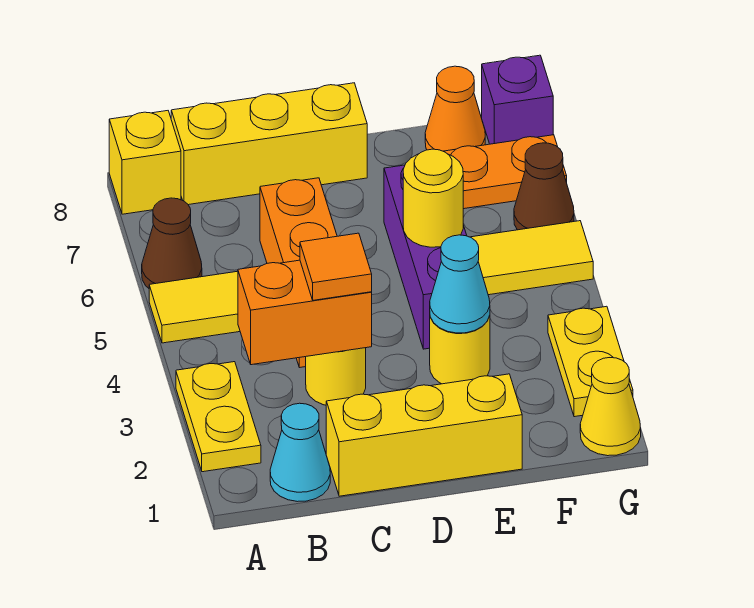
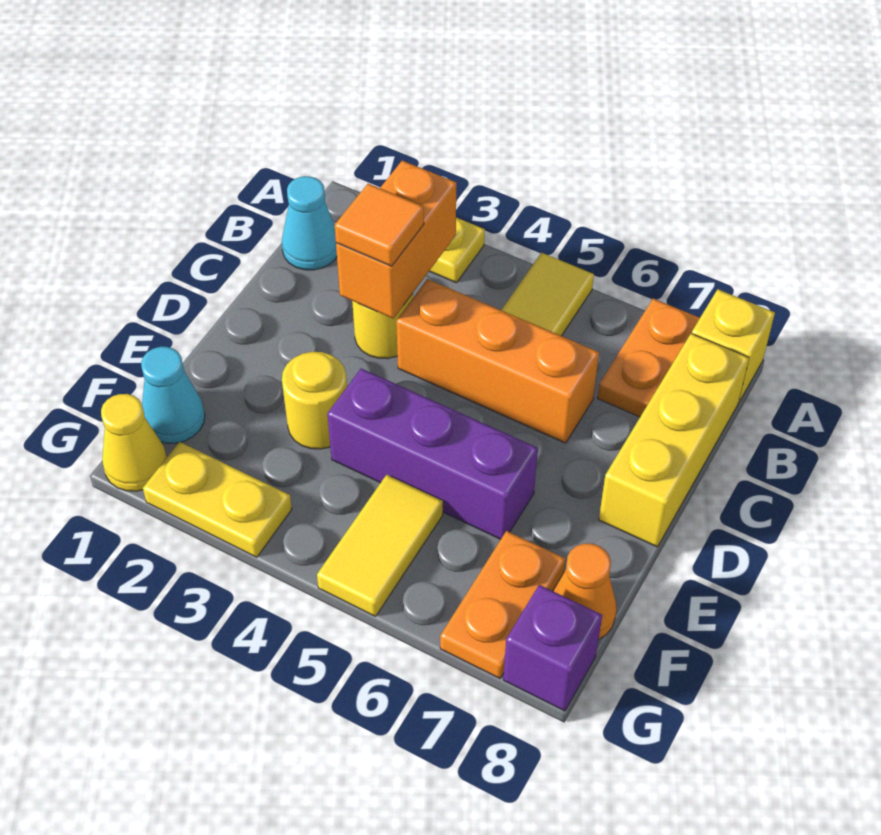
brown cone A6 level 1 -> none
none -> orange plate A7:B7 level 1
yellow brick C1:E1 level 1 -> none
cyan cone E3 level 2 -> cyan cone F1 level 1
yellow round brick E5 level 2 -> none
brown cone G6 level 1 -> none

